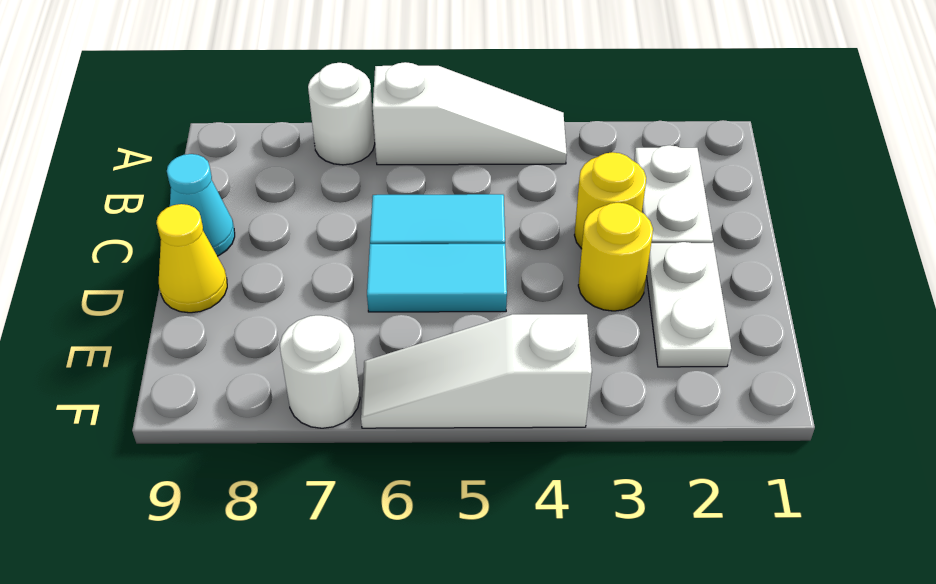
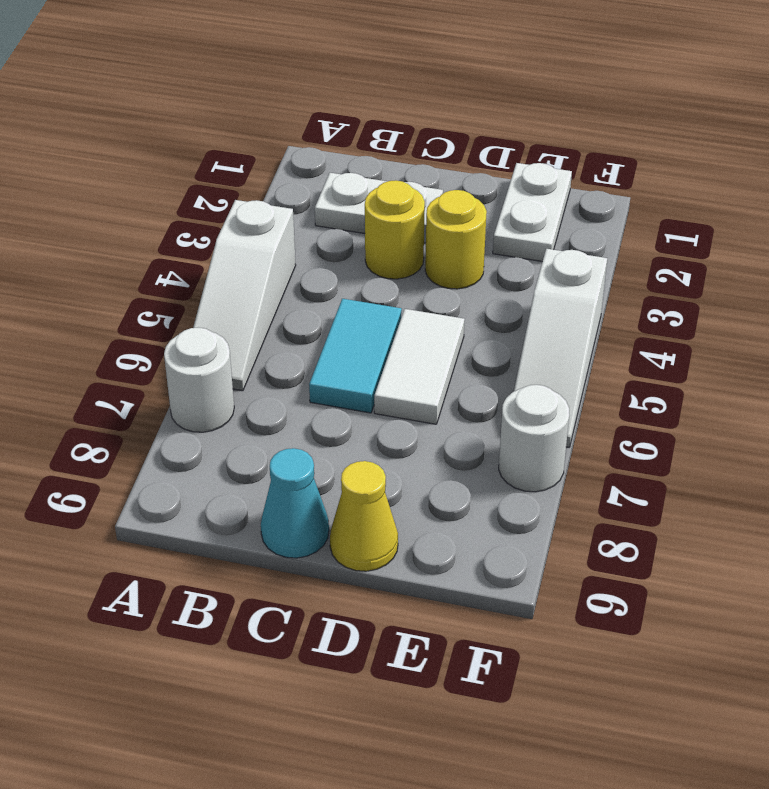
white slope A4:A6 level 1 top 6 -> white slope A4:A6 level 1 top 4
white plate D2:E2 level 1 -> white plate E1:E2 level 1
cyan tile D5:D6 level 1 -> white tile D5:D6 level 1

